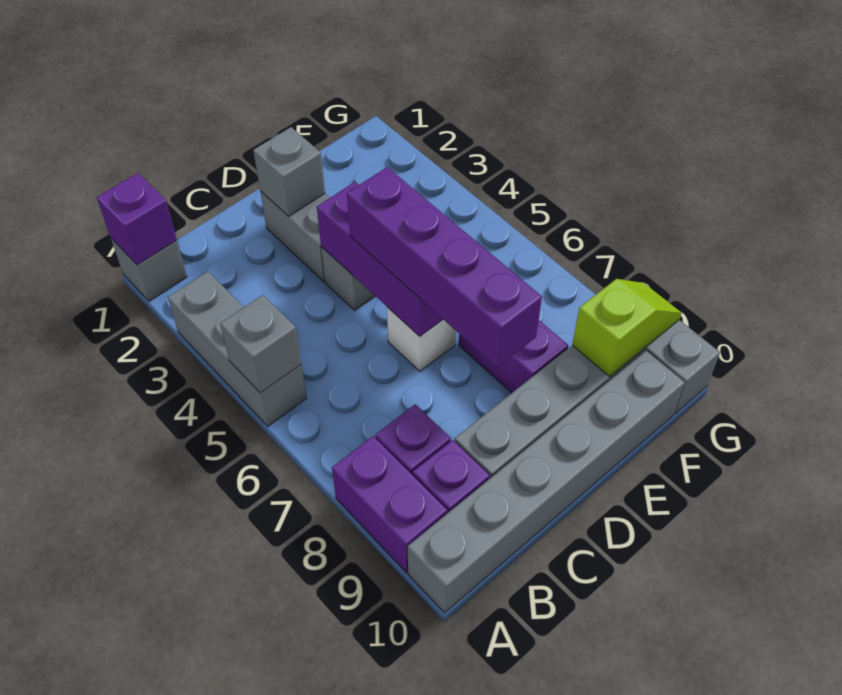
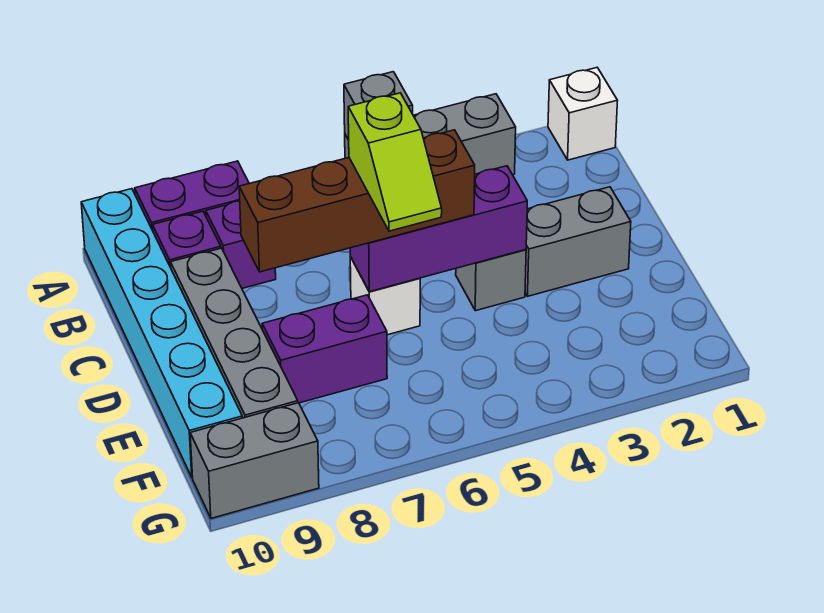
grey brick A1 level 1 -> white brick A1 level 1
purple brick A1 level 2 -> none
grey brick A10:F10 level 1 -> cyan brick A10:F10 level 1
grey brick D2 level 2 -> none
purple brick D5:D8 level 3 -> brown brick D5:D8 level 3
lime slope F9:G9 level 2 top F -> lime slope D6:E6 level 4 top D

